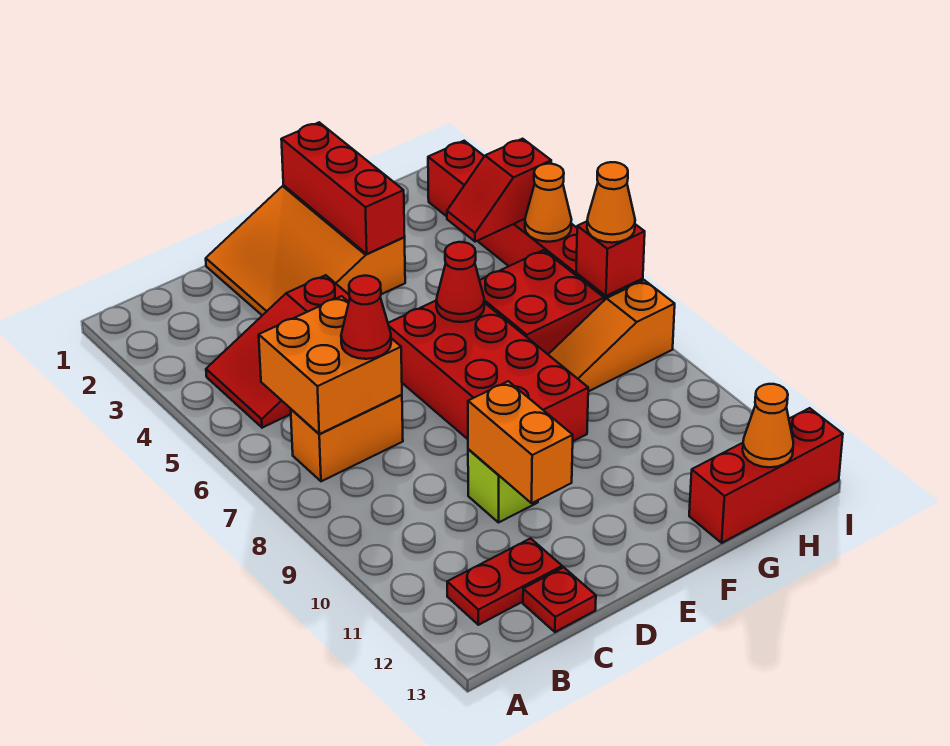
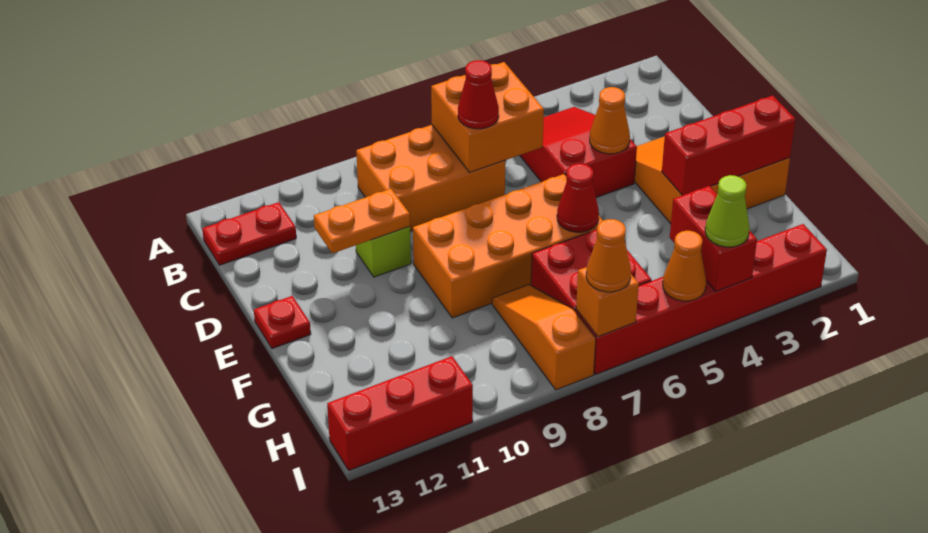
orange brick B7:C7 level 1 -> orange brick B7:C9 level 1
red plate B12:C12 level 1 -> red plate B12:B13 level 1
red plate C13 level 1 -> red plate E13 level 1
orange brick D10:D11 level 2 -> orange plate D10:D11 level 2
red brick E6:F9 level 1 -> orange brick E6:F9 level 1
red brick G13:I13 level 1 -> red brick I11:I13 level 1
red slope H4:I4 level 2 top I -> red brick H4:I4 level 2
orange cone H13 level 2 -> orange cone D4 level 2
none -> lime cone I4 level 3
red brick I7 level 2 -> orange brick I7 level 2

